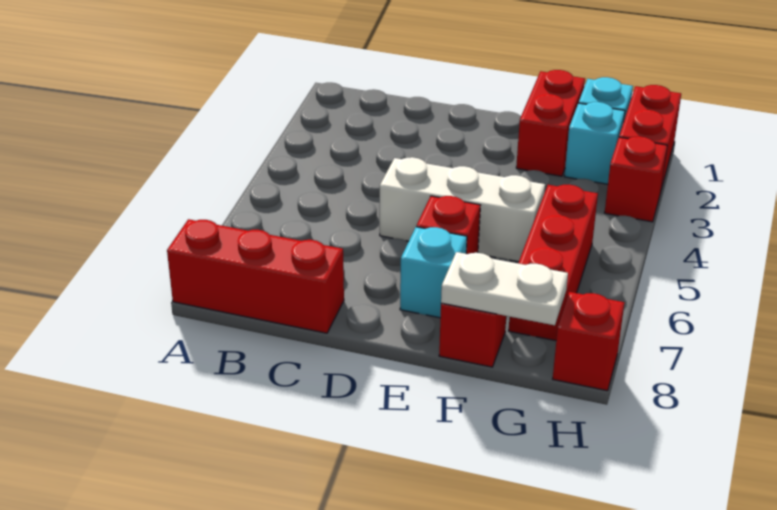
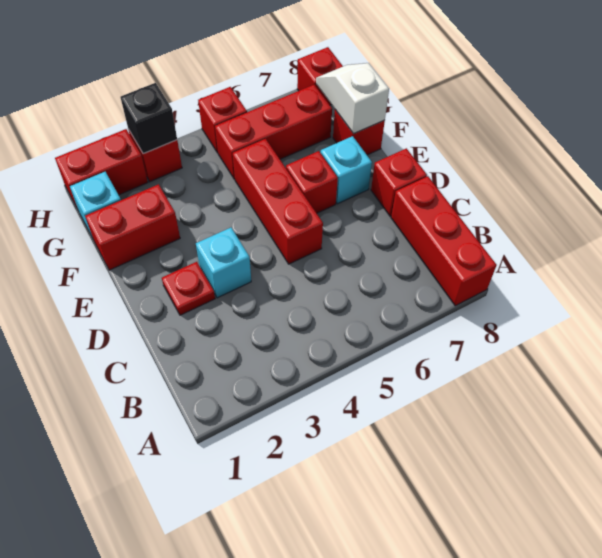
none -> red plate D2 level 1
white brick D5:F5 level 1 -> red brick D5:F5 level 1
none -> red brick D8 level 1
white plate F8:G8 level 2 -> white slope F8:G8 level 2 top F
cyan brick G2 level 1 -> cyan brick D3 level 1
none -> black brick H3 level 2
none -> red brick H5 level 1

